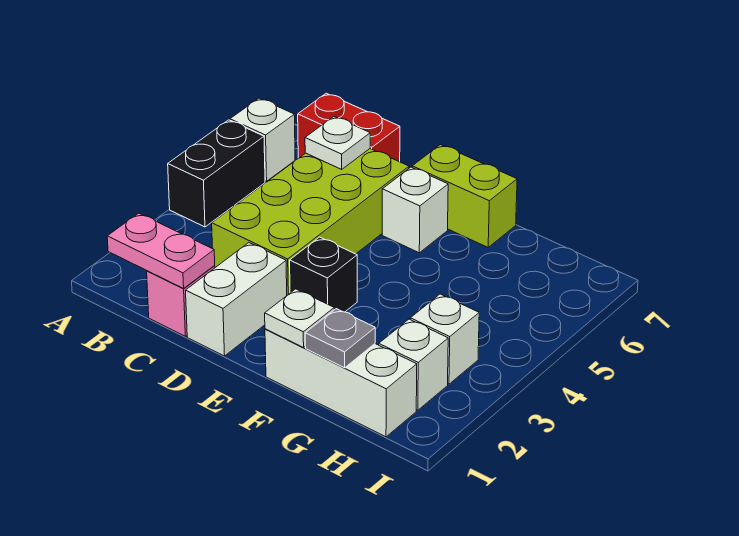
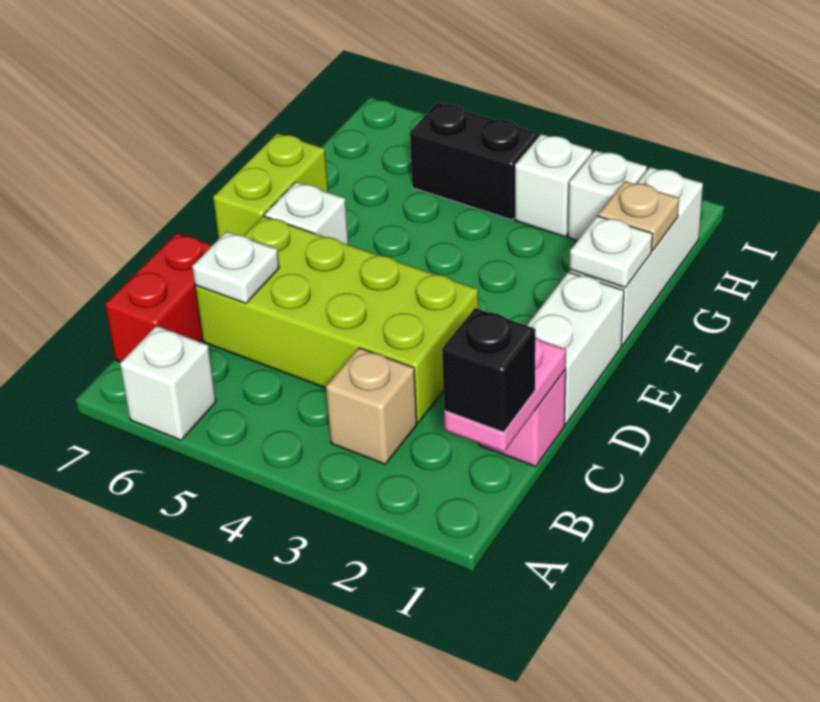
black brick A4:A5 level 1 -> black brick H4:H5 level 1
none -> tan brick B3 level 1
white brick D1:D2 level 1 -> white brick D1:E1 level 1
black brick E3 level 1 -> black brick B1 level 3
grey plate G1 level 2 -> tan plate G1 level 2

